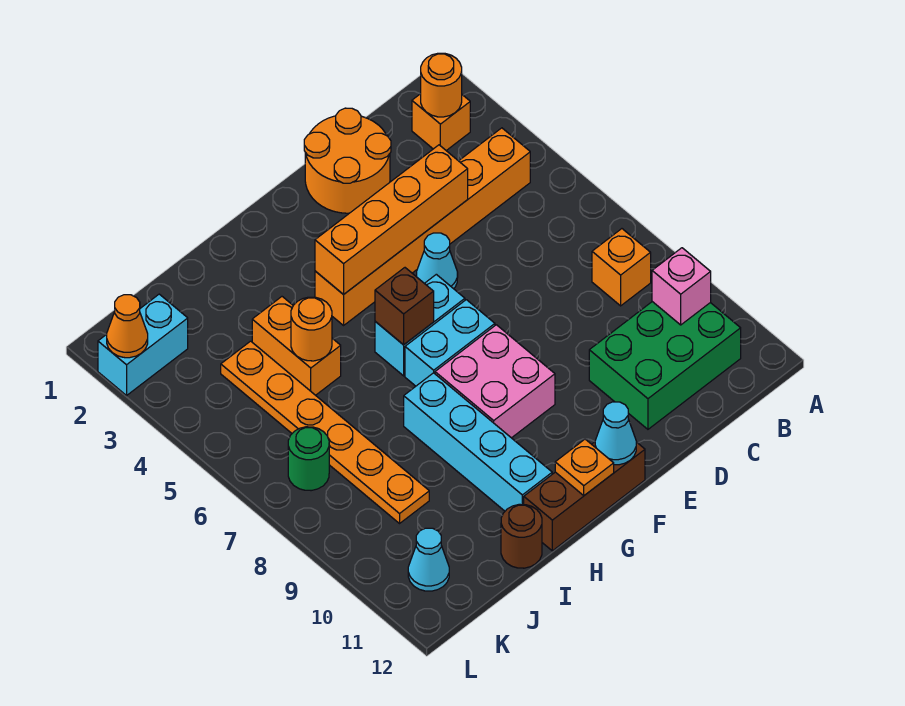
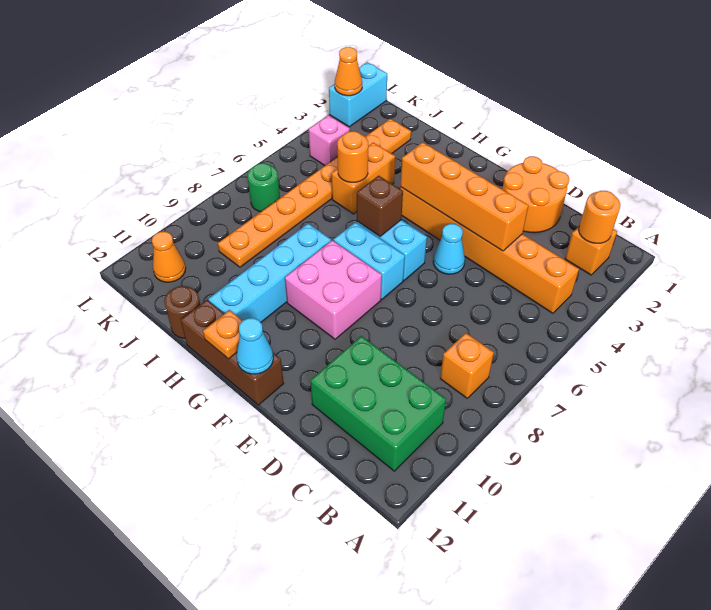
pink brick B10 level 2 -> pink brick K4 level 1
orange plate J4:J9 level 1 -> orange plate J2:J9 level 1
cyan brick K2:L2 level 1 -> cyan brick L1:L2 level 1
cyan cone K11 level 1 -> orange cone K11 level 1

